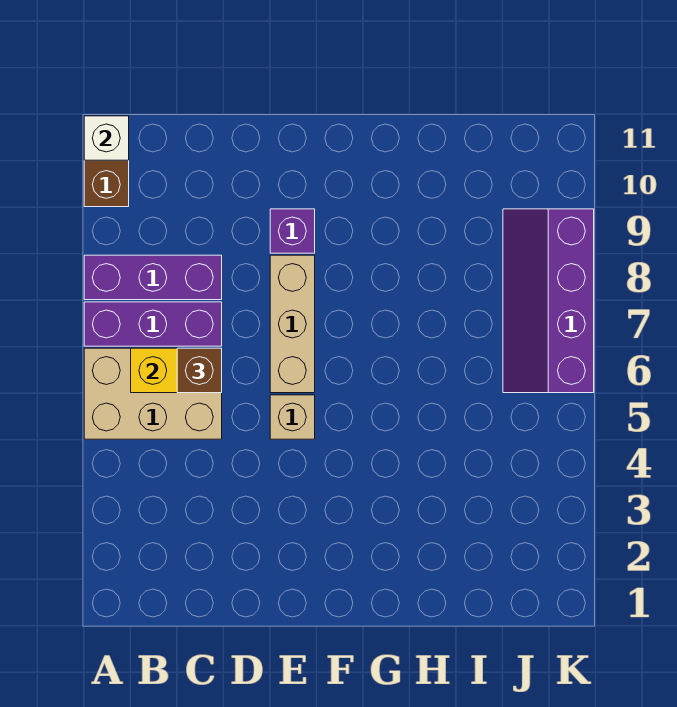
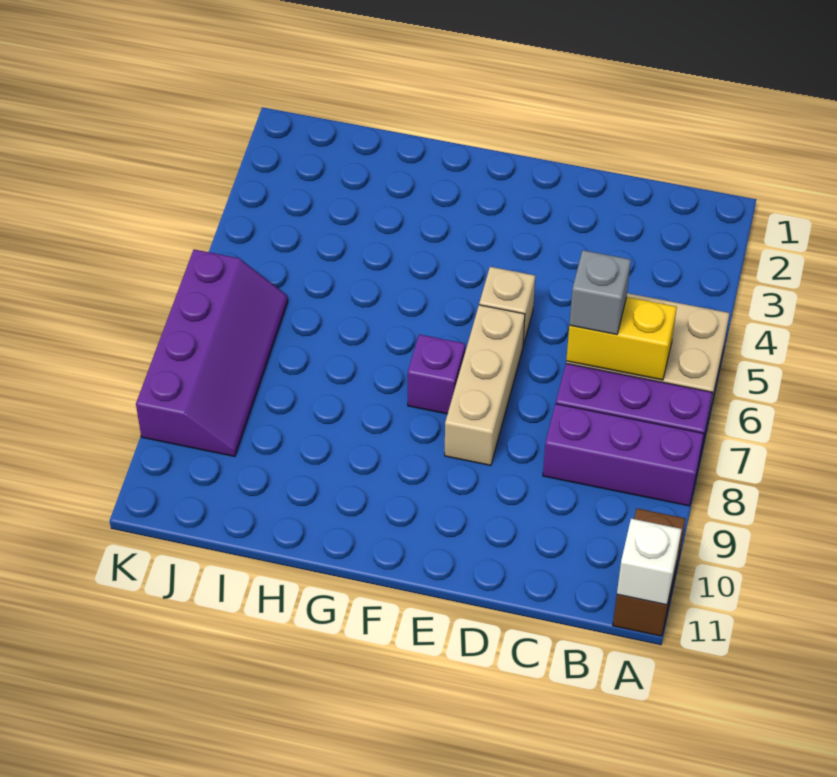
brown brick C6 level 3 -> grey brick C6 level 3
purple brick E9 level 1 -> purple brick F7 level 1

